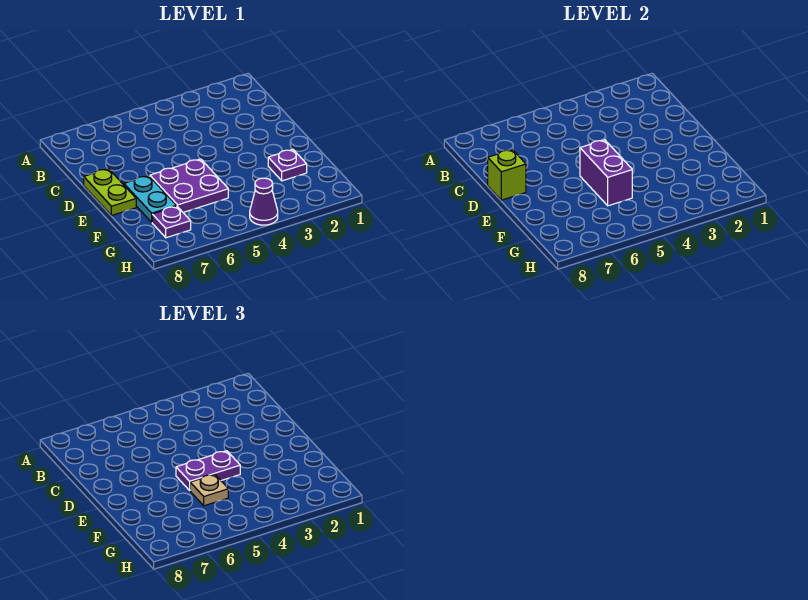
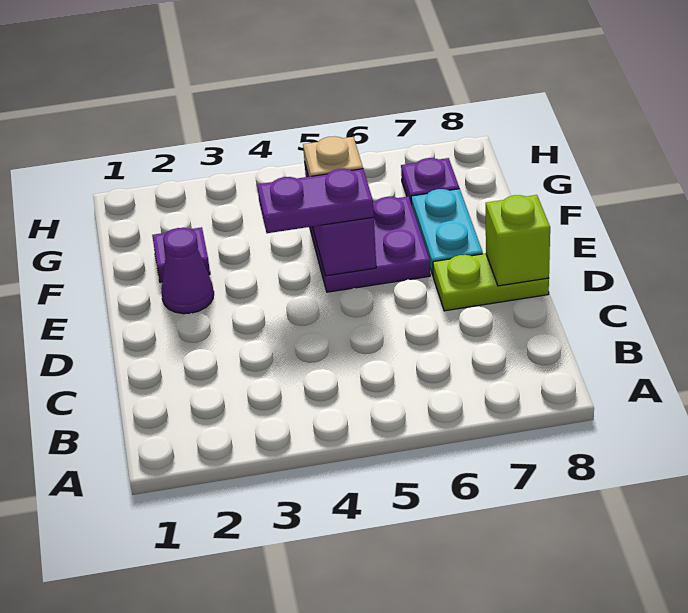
lime plate D8:E8 level 1 -> lime plate D7:D8 level 1
purple cone H4 level 1 -> purple cone E2 level 1

